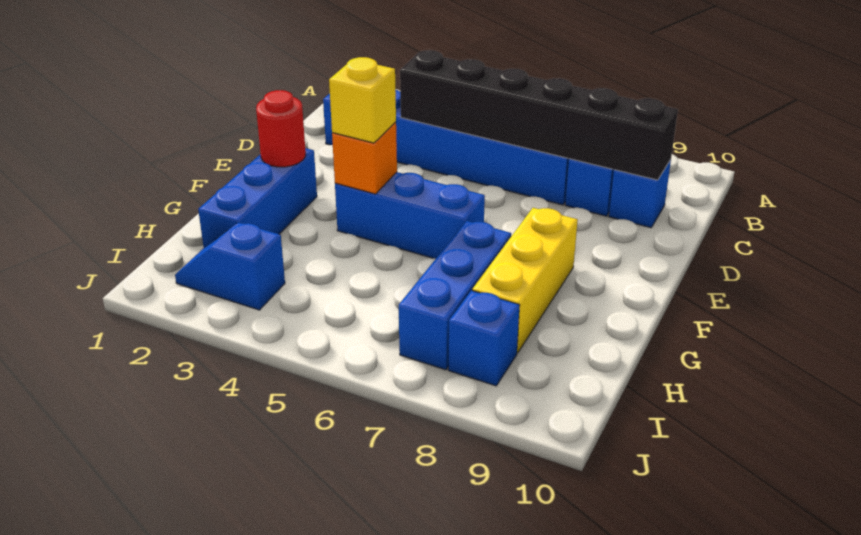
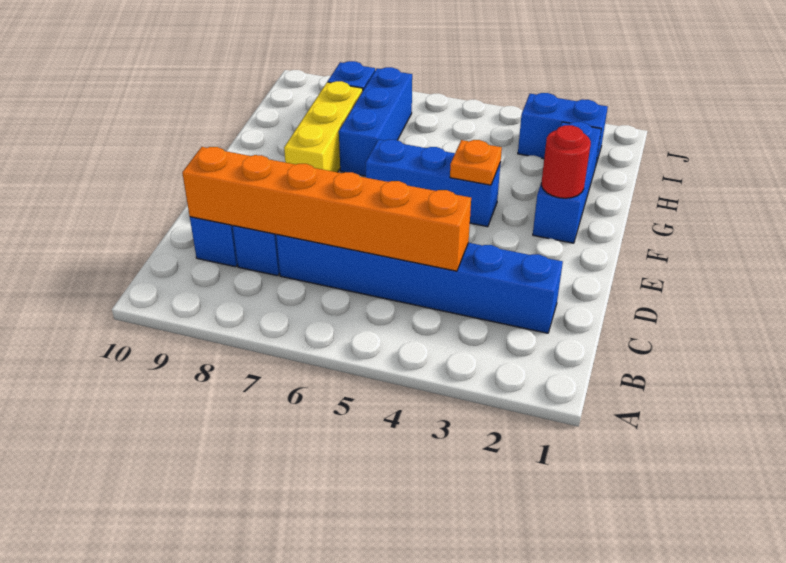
black brick C4:C9 level 2 -> orange brick C4:C9 level 2
orange brick F4 level 2 -> orange plate F4 level 2
yellow brick F4 level 3 -> none
blue slope I2:I3 level 1 top 3 -> blue brick I2:I3 level 1

